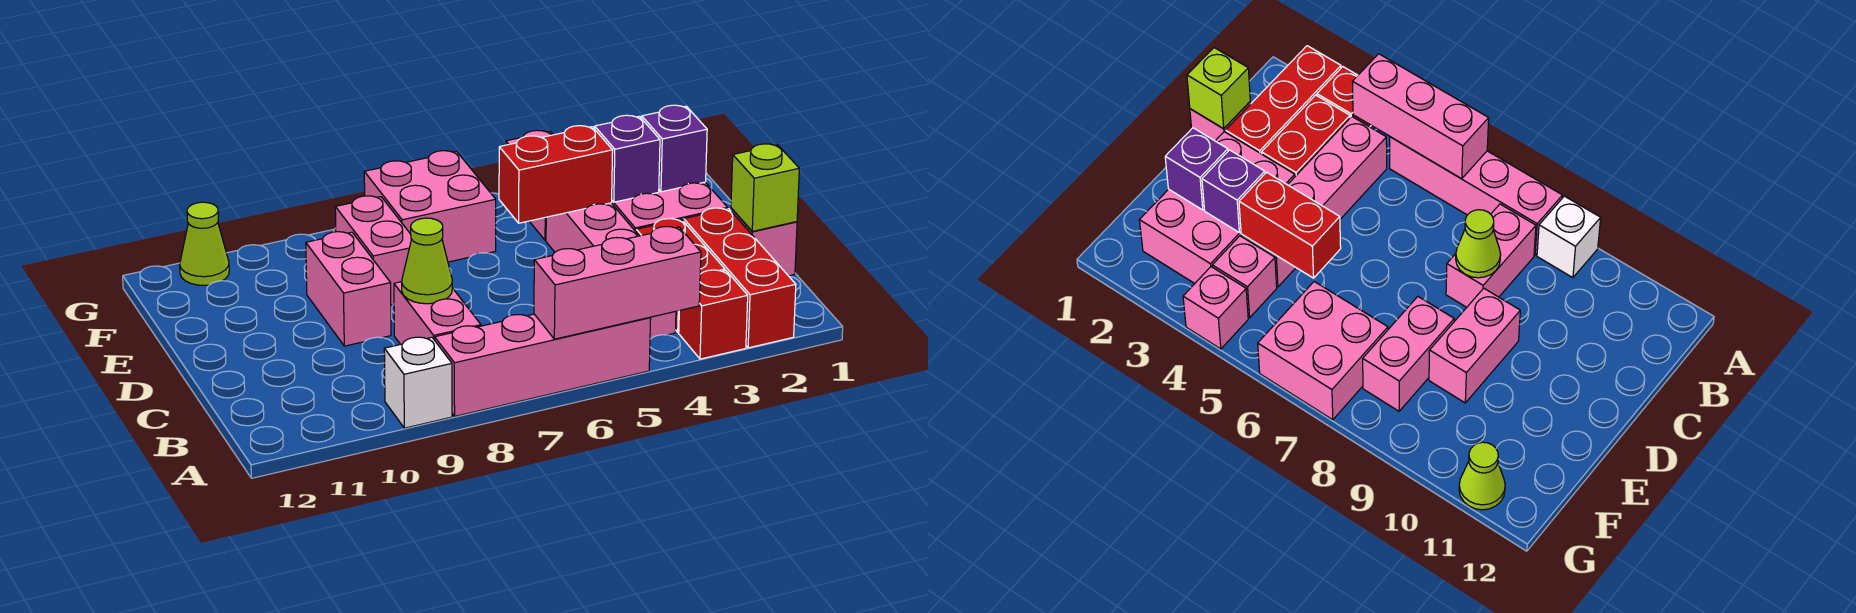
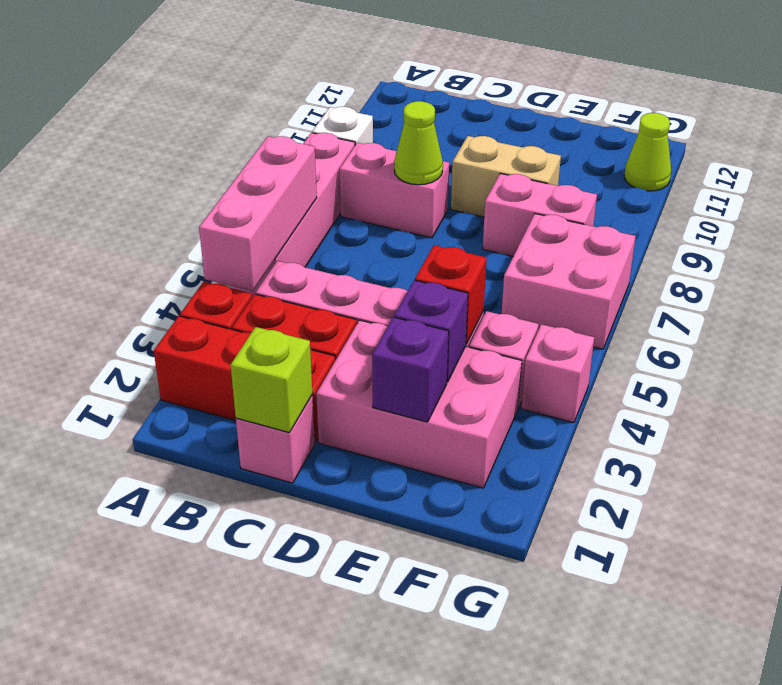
pink brick D9:E9 level 1 -> tan brick D9:E9 level 1
red brick E4:E5 level 2 -> red brick E4 level 2

